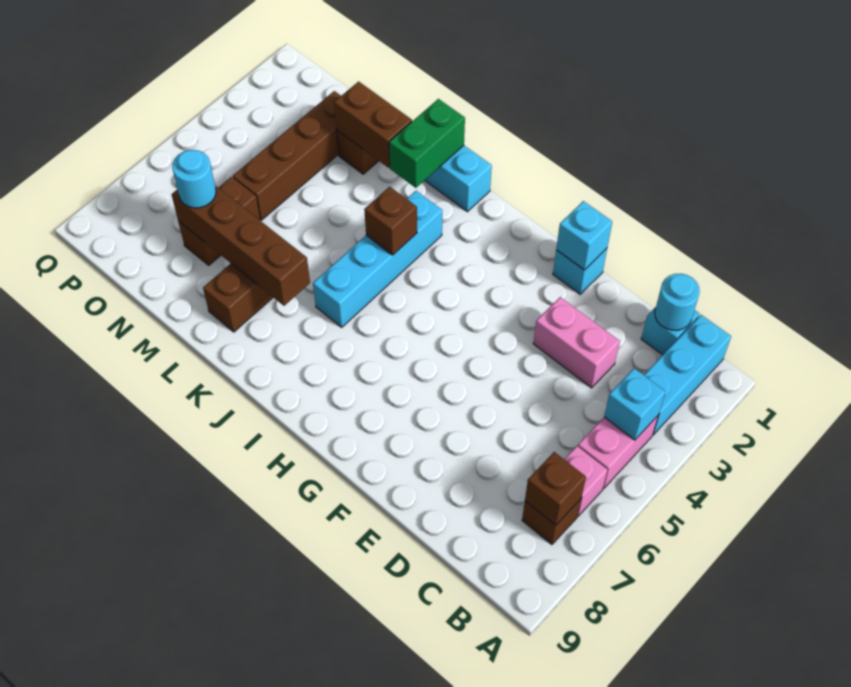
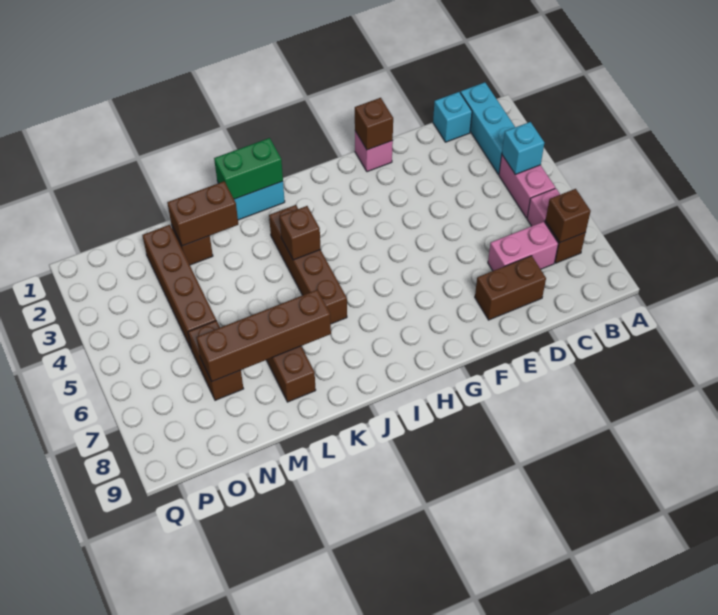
cyan round brick C1 level 2 -> none
pink brick D3:E3 level 1 -> pink brick C7:D7 level 1
none -> brown brick D8:E8 level 1
cyan brick F1 level 1 -> pink brick F1 level 1
cyan brick F1 level 2 -> brown brick F1 level 2
cyan brick J3:J6 level 1 -> brown brick J3:J6 level 1
green brick K1:K2 level 2 -> green brick J1:K1 level 2
cyan round brick N7 level 3 -> none

